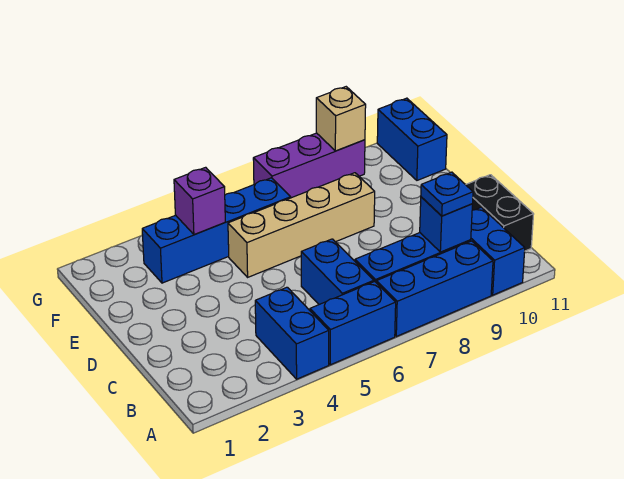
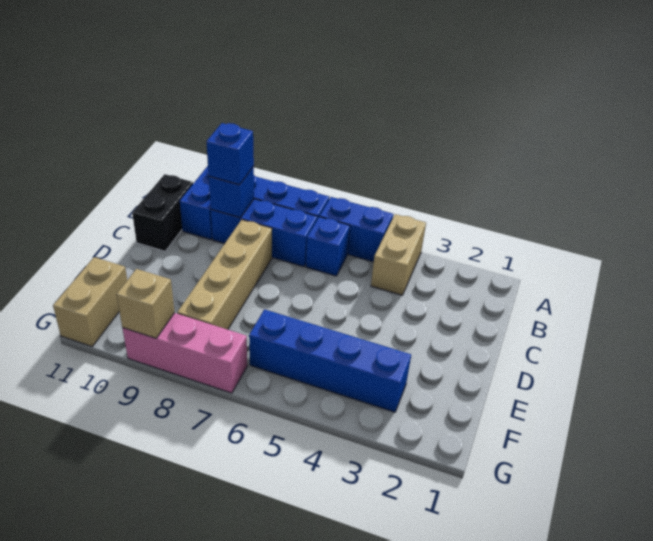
blue brick A4:B4 level 1 -> tan brick A4:B4 level 1
blue brick B6:C6 level 1 -> blue brick B6 level 1
blue plate B9 level 3 -> blue brick B9 level 3
tan brick E5:E8 level 1 -> tan brick C8:F8 level 1
purple brick F4 level 2 -> none
blue brick F11:G11 level 1 -> tan brick F11:G11 level 1
purple brick G7:G9 level 1 -> pink brick G7:G9 level 1

